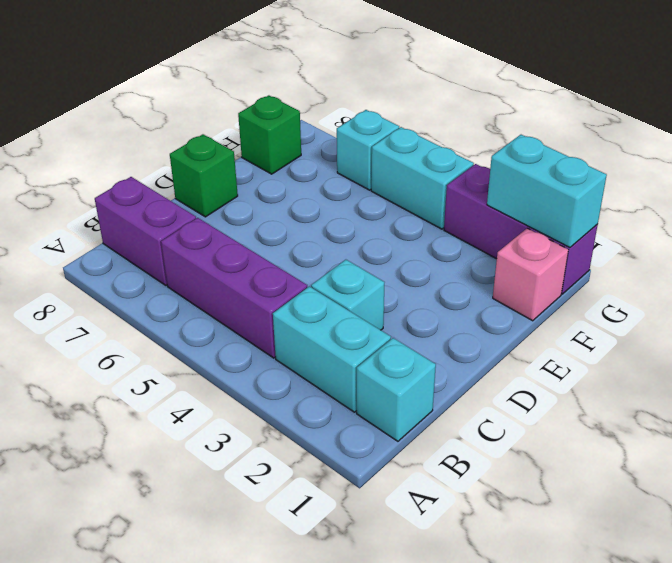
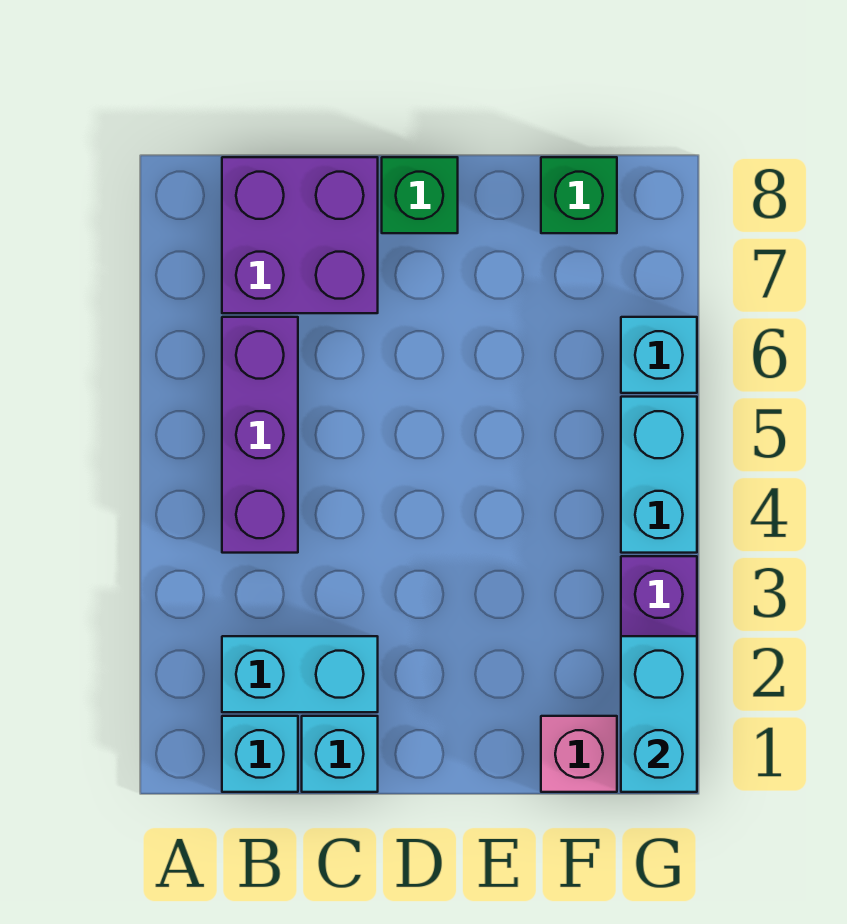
cyan brick B2:B3 level 1 -> cyan brick B2:C2 level 1
purple brick B7:B8 level 1 -> purple brick B7:C8 level 1
cyan brick C3 level 1 -> cyan brick C1 level 1

